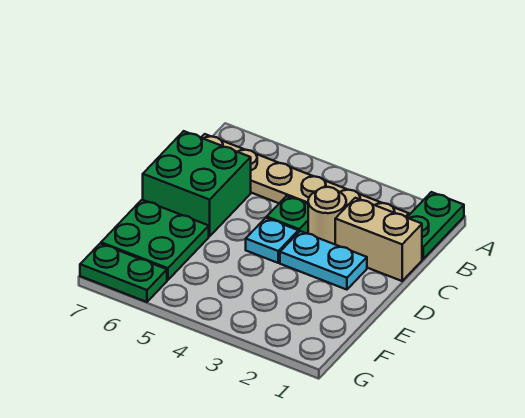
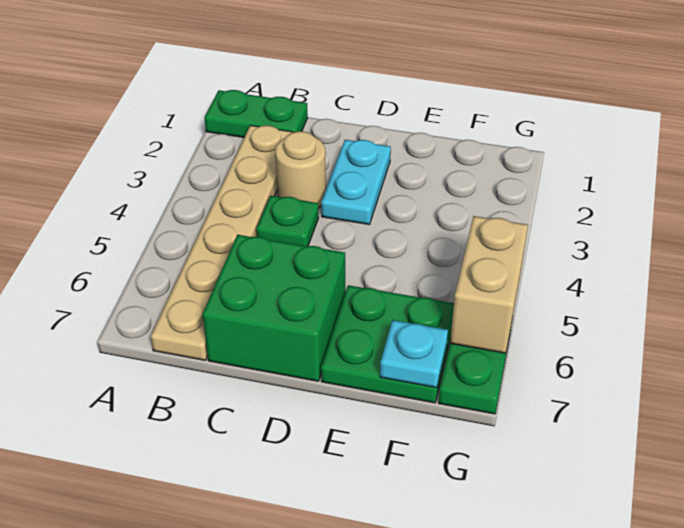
tan brick C1:C2 level 1 -> tan brick G5:G6 level 2
cyan plate D4 level 1 -> cyan plate F7 level 2

